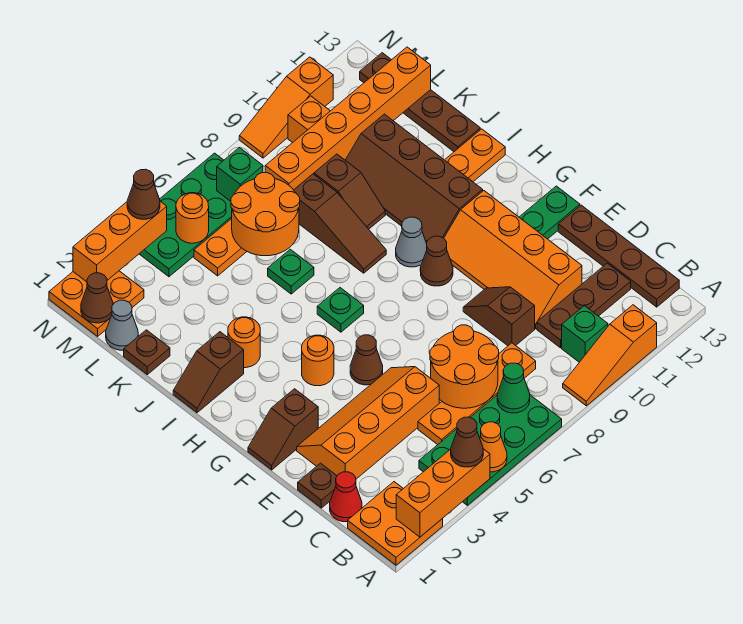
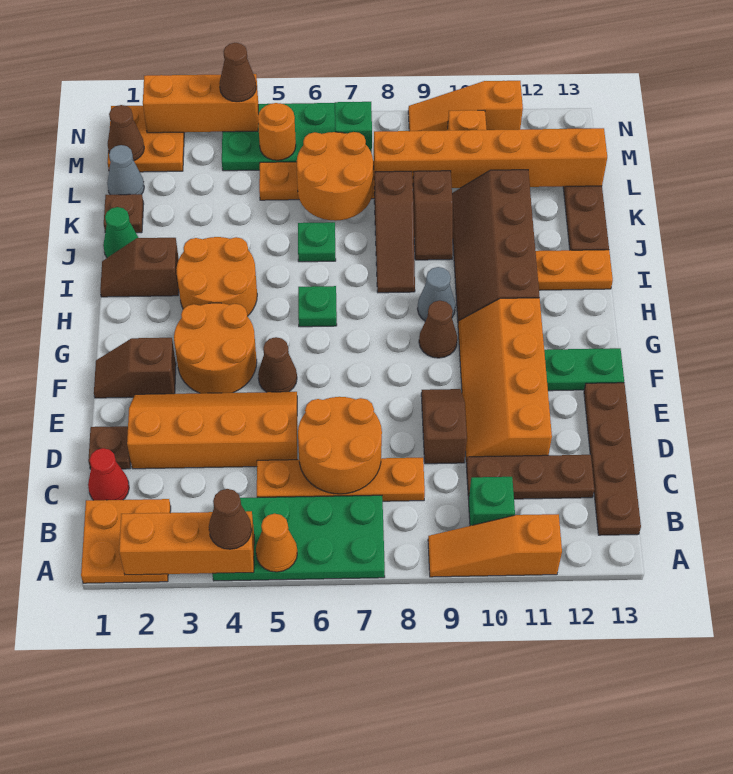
green cone B7 level 2 -> green cone J1 level 1
orange round brick G4 level 1 -> orange round brick F3:G4 level 1
orange round brick I3 level 1 -> orange round brick H3:I4 level 1

